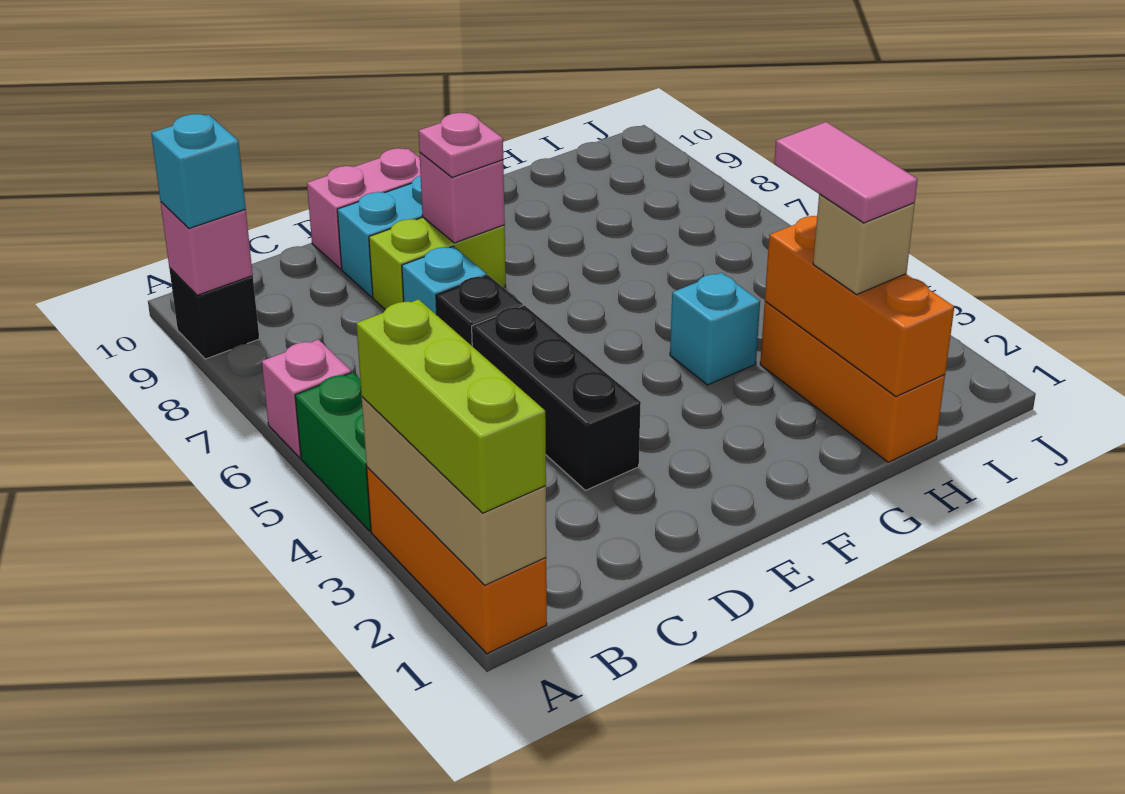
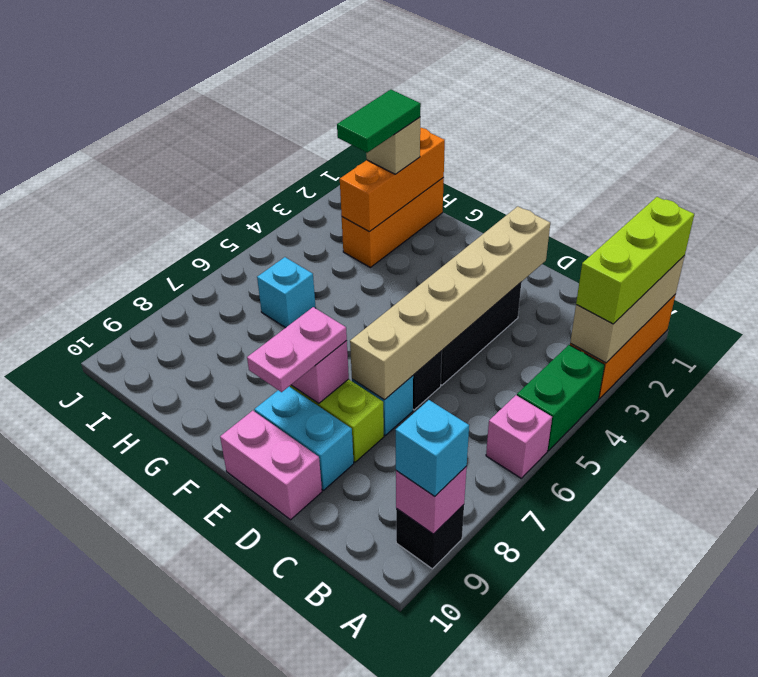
none -> tan brick D2:D7 level 2
pink plate E8 level 3 -> pink plate E8:E9 level 3
cyan brick G4 level 1 -> cyan brick H6 level 1
pink tile H2:H3 level 4 -> green tile H2:H3 level 4

